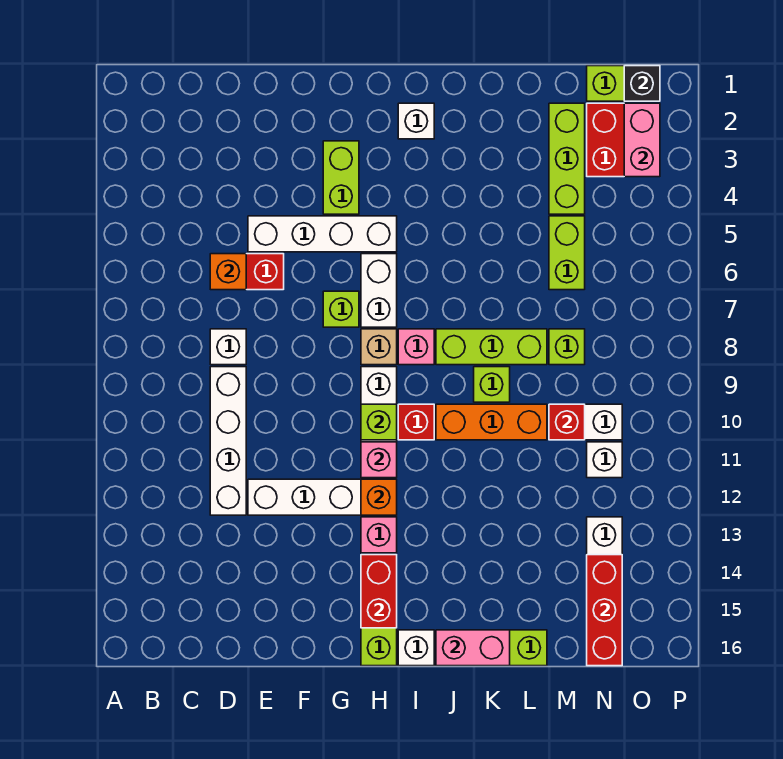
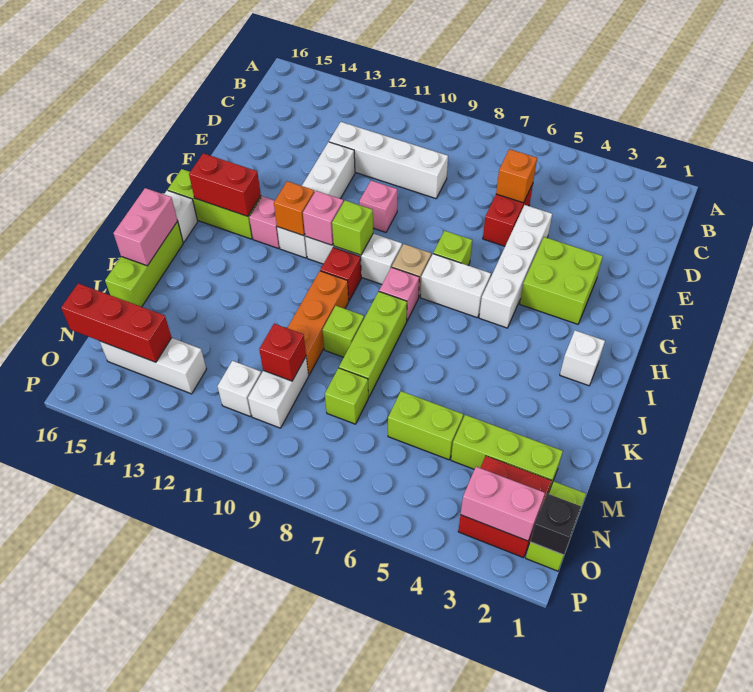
white brick D8 level 1 -> none
none -> pink brick F10 level 1
lime brick G3:G4 level 1 -> lime brick F3:G4 level 1

